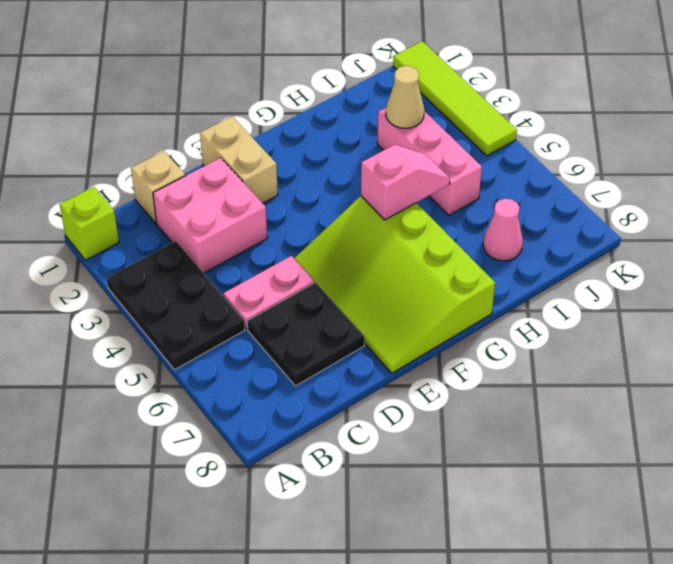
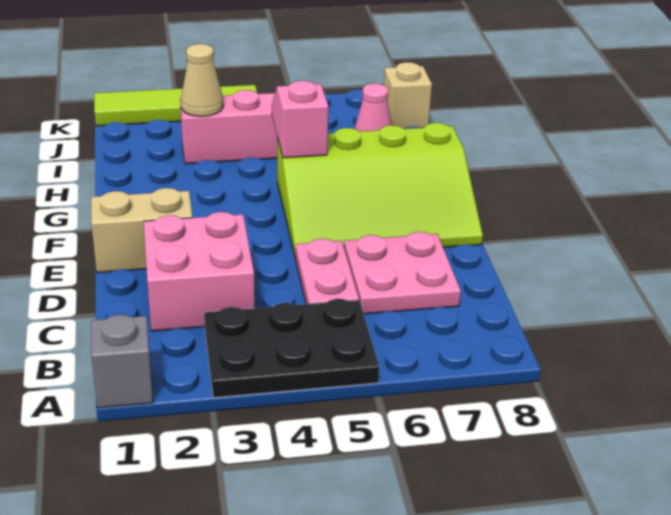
lime brick A1 level 1 -> grey brick A1 level 1
tan brick C1 level 1 -> tan brick J8 level 1
black plate C6:D7 level 1 -> pink plate C6:D7 level 1

